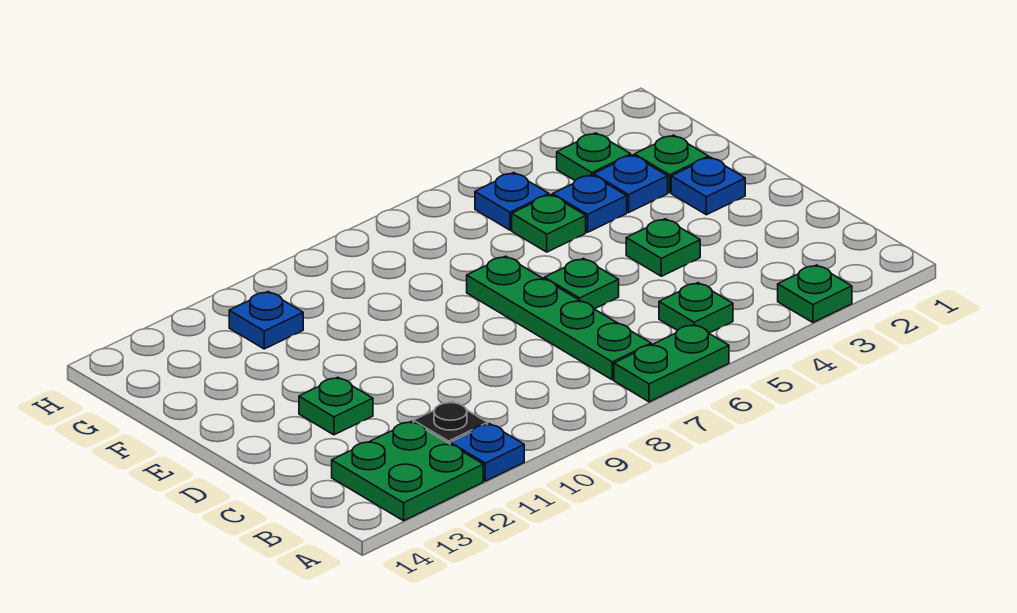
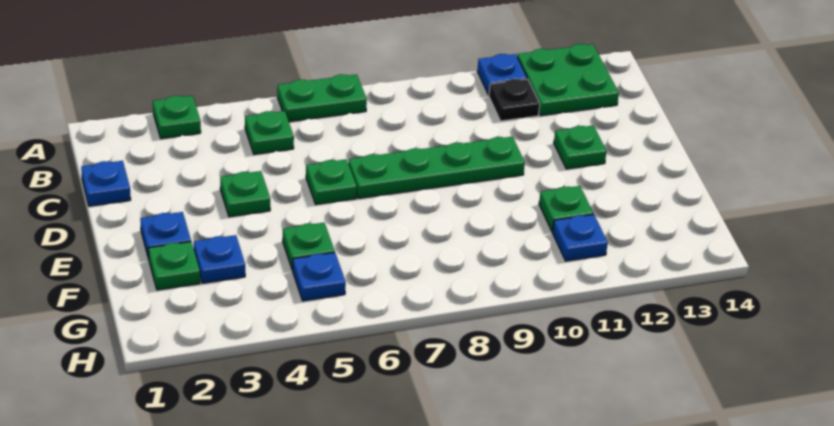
green plate B7:E7 level 1 -> green plate D7:D10 level 1
blue plate F4 level 1 -> blue plate C1 level 1
green plate G3 level 1 -> green plate F11 level 1

